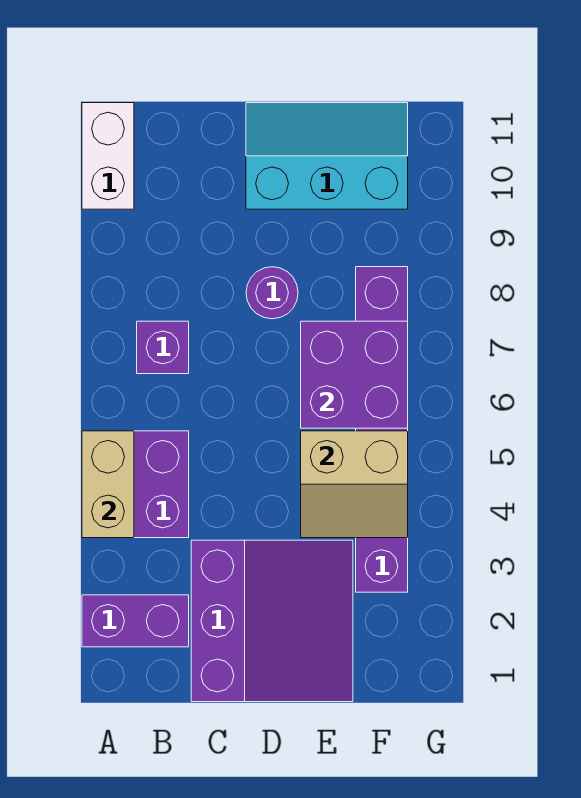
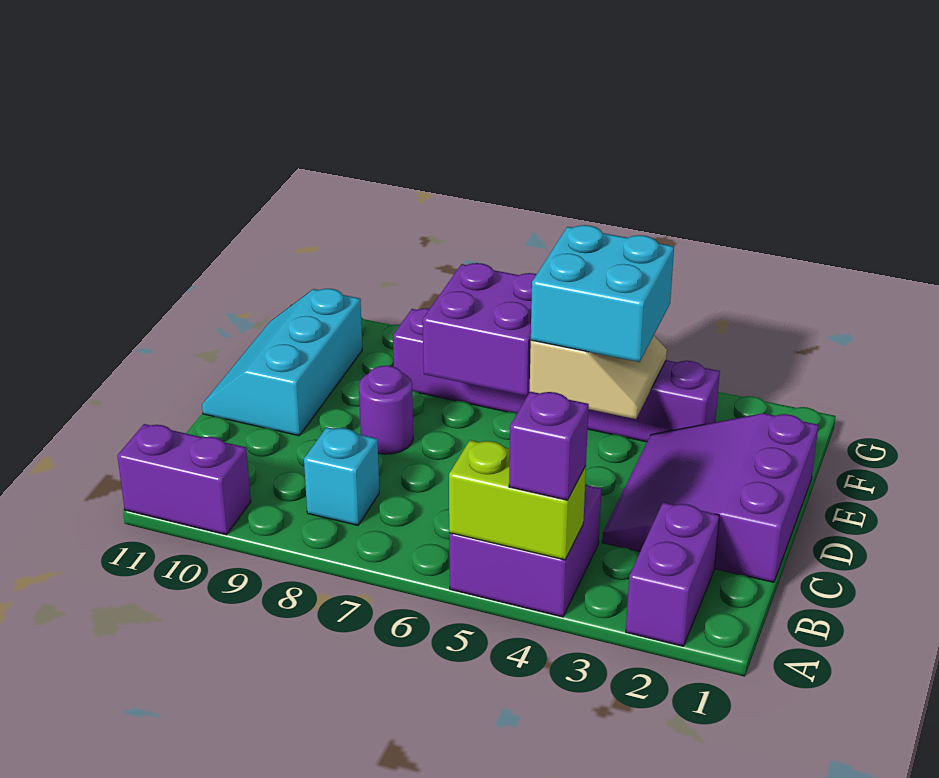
tan brick A4:A5 level 2 -> lime brick A4:A5 level 2
white brick A10:A11 level 1 -> purple brick A10:A11 level 1
purple brick B7 level 1 -> purple brick A4 level 3
none -> cyan brick B8 level 1
purple slope C1:E3 level 1 top C -> purple slope C1:E3 level 1 top 1
none -> cyan brick E4:F5 level 3

